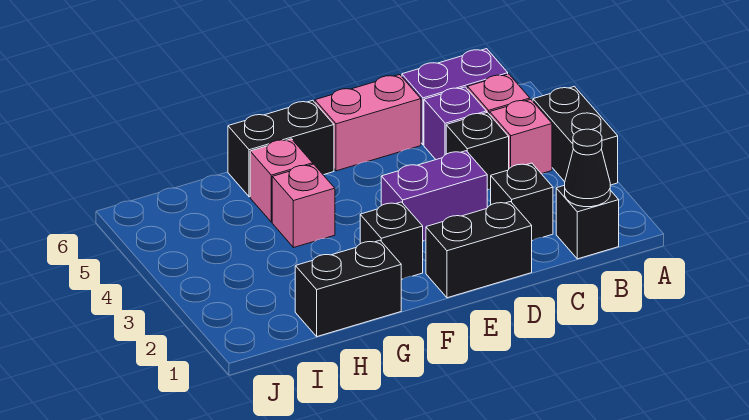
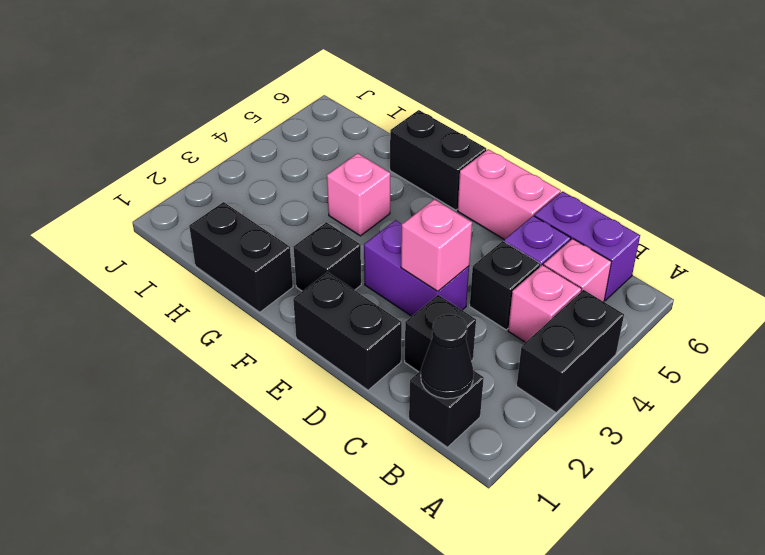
pink brick G5 level 1 -> pink brick D3 level 2

